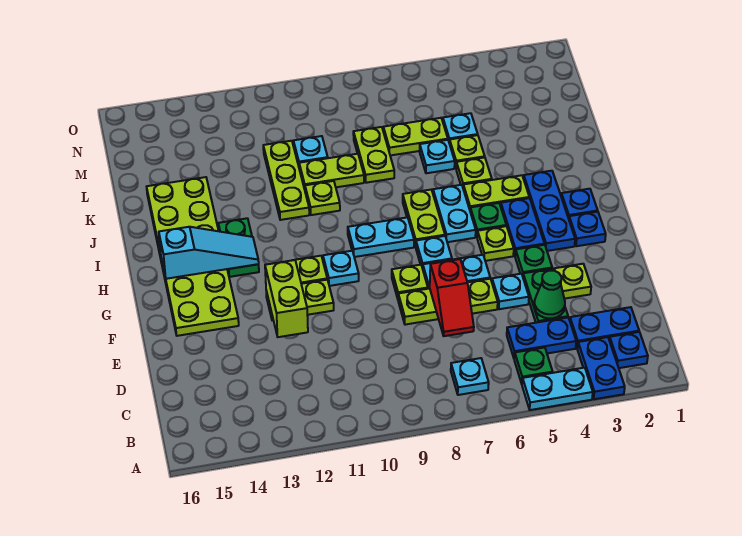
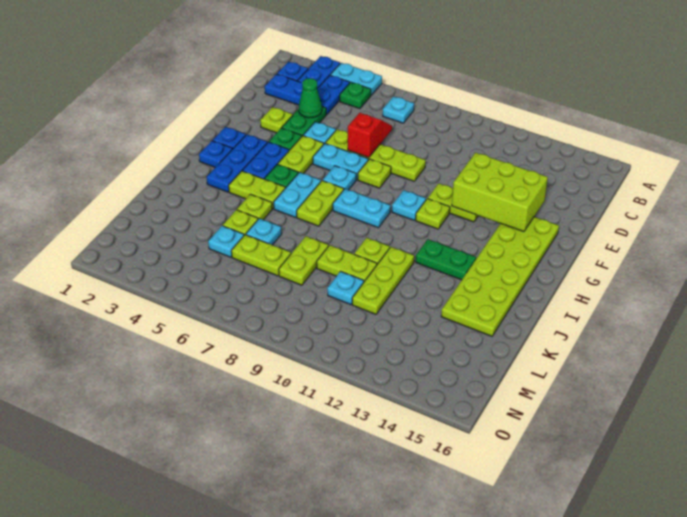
blue plate C4:C5 level 1 -> blue plate B4:C4 level 1
lime plate E6:E8 level 1 -> lime plate E6:E9 level 1
lime brick E12:F12 level 2 -> lime brick E12:F14 level 2
lime plate G5 level 1 -> lime plate F5:G5 level 1
green plate H13:I13 level 1 -> green plate I12:I13 level 1
cyan slope H13:H15 level 2 top 15 -> none

